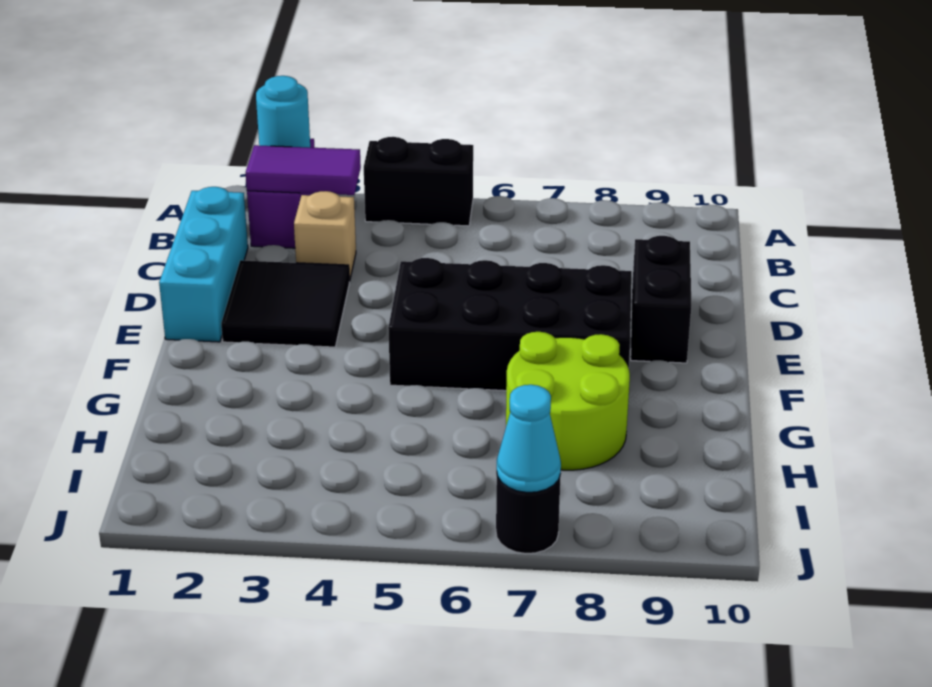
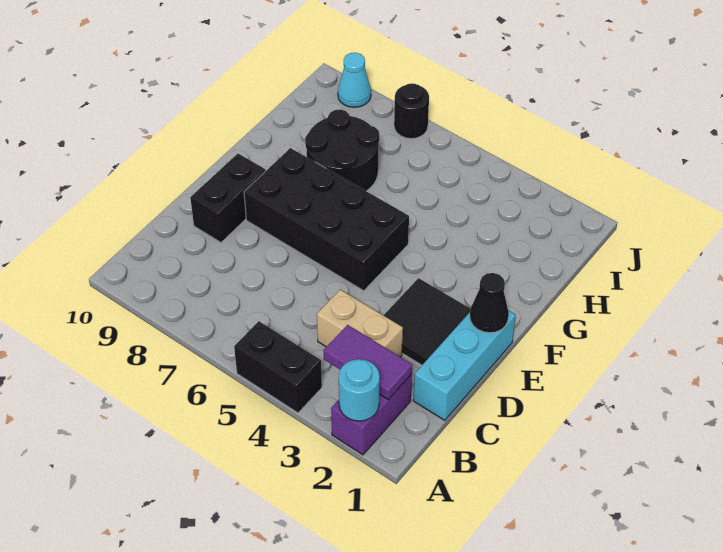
tan brick C3 level 1 -> tan brick C3:C4 level 1
none -> black cone E1 level 2
lime round brick G7:H8 level 1 -> black round brick G7:H8 level 1
cyan cone J7 level 2 -> cyan cone J9 level 1

